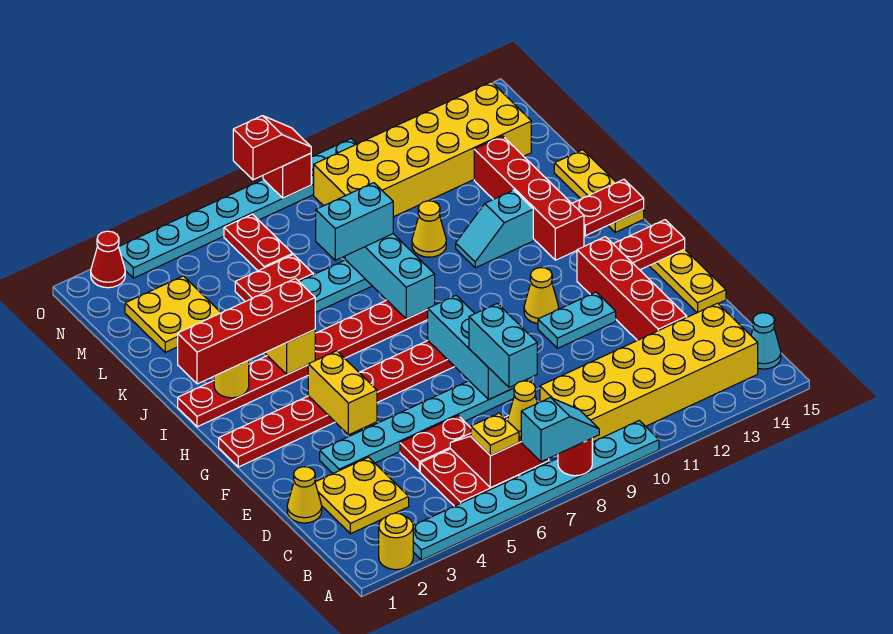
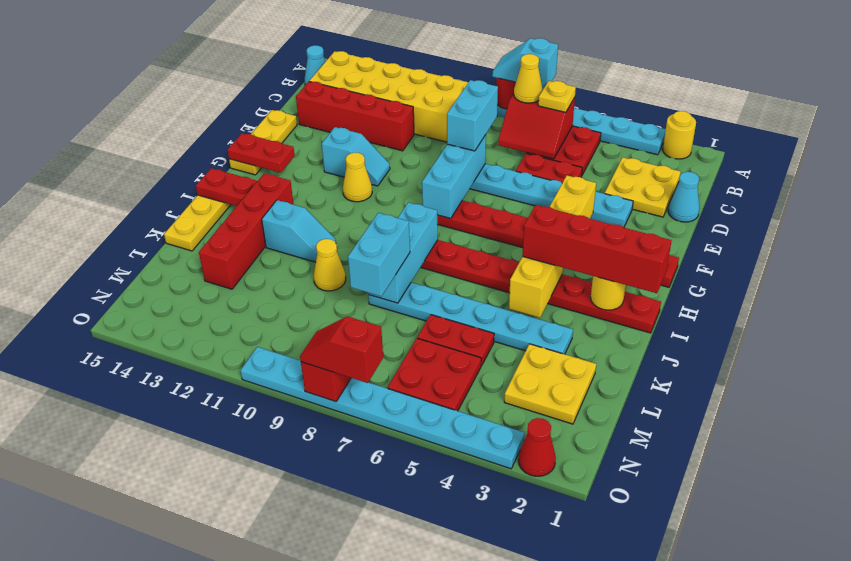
yellow cone D1 level 1 -> cyan cone D1 level 1
red brick D13:G13 level 1 -> red brick D11:D14 level 1
cyan plate F11:F12 level 1 -> cyan slope F11:F12 level 1 top 12
cyan brick K7:K8 level 3 -> cyan brick K8:L8 level 3
red plate M6:N6 level 1 -> red plate M5:N6 level 1
yellow brick M9:N14 level 1 -> none

